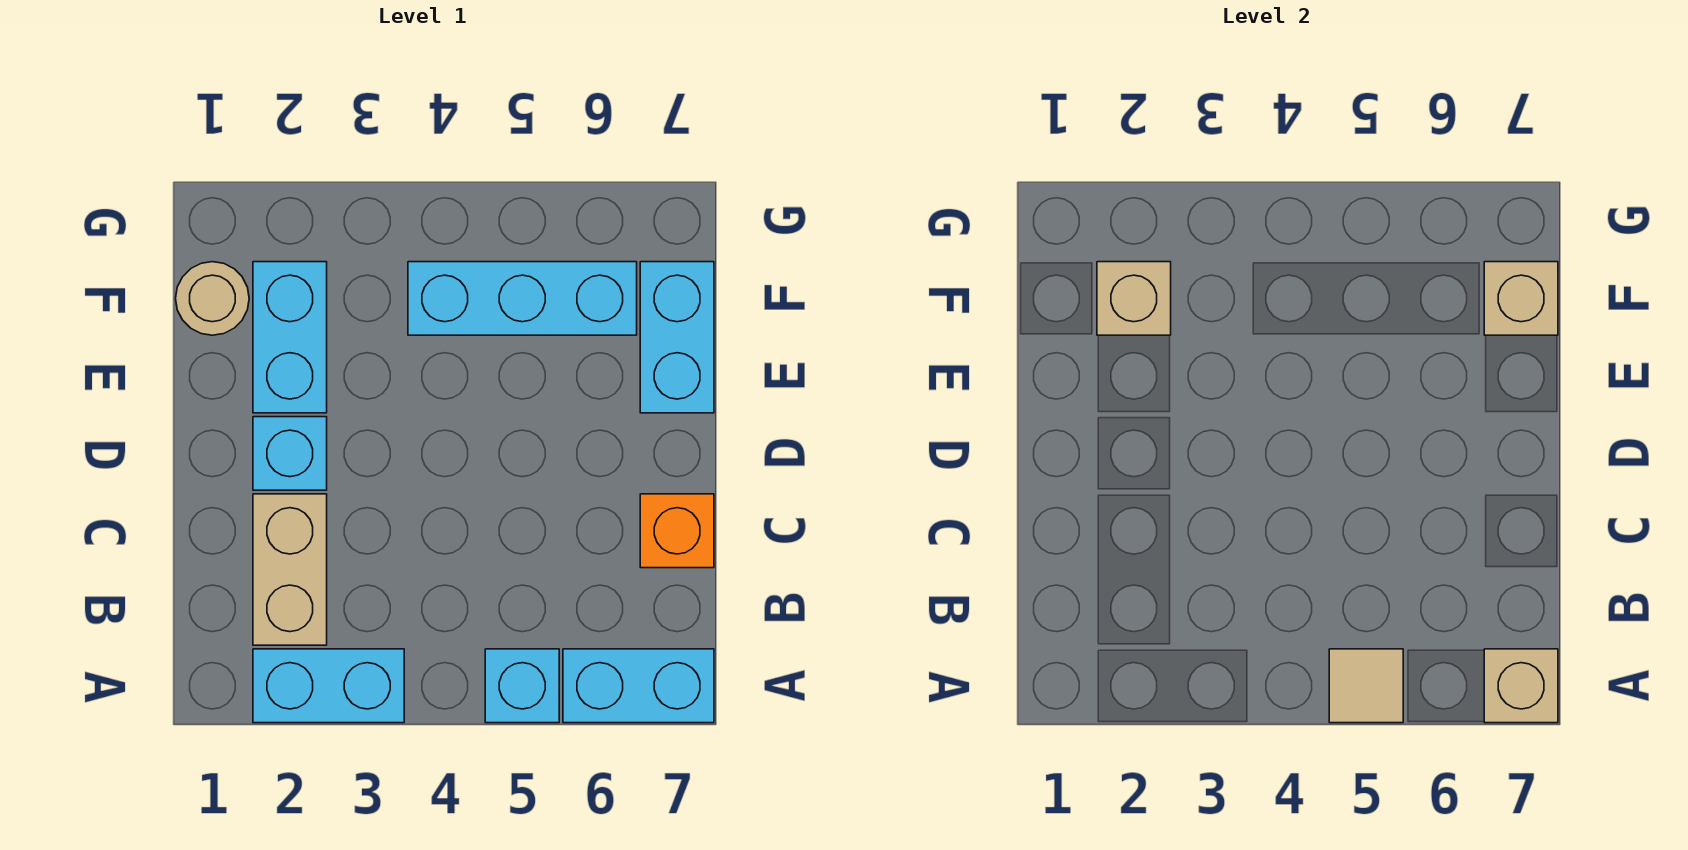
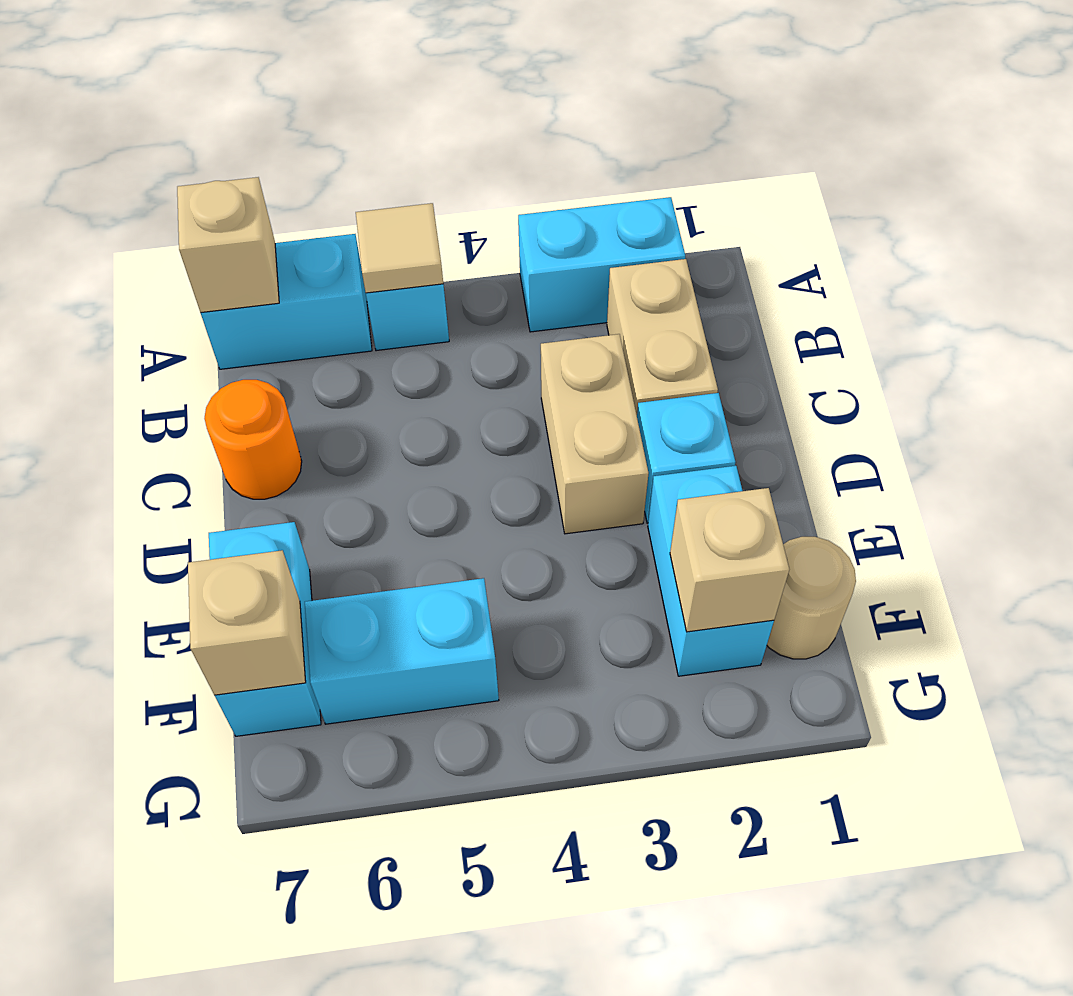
none -> tan brick C3:D3 level 1
orange brick C7 level 1 -> orange round brick C7 level 1
cyan brick F4:F6 level 1 -> cyan brick F5:F6 level 1

